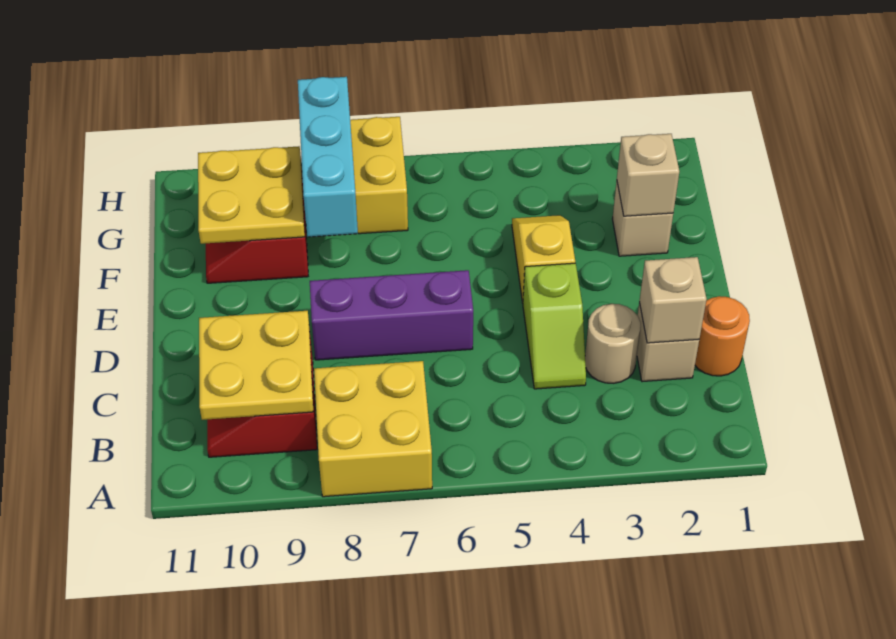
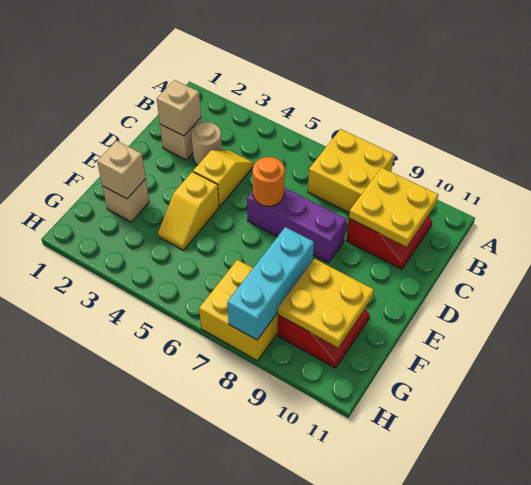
orange round brick C1 level 1 -> orange round brick D6 level 2
lime slope C4:D4 level 1 top D -> yellow slope C4:D4 level 1 top D

